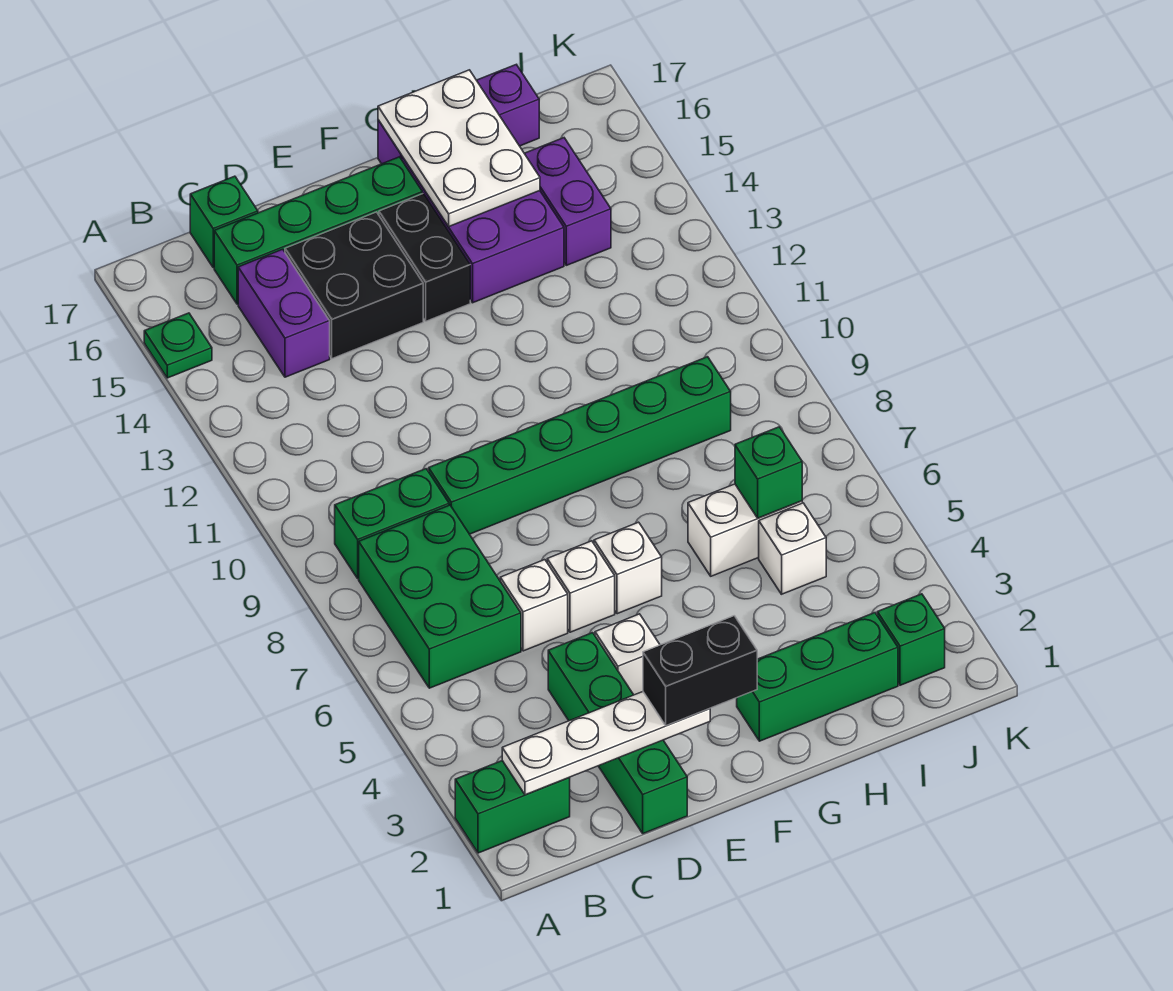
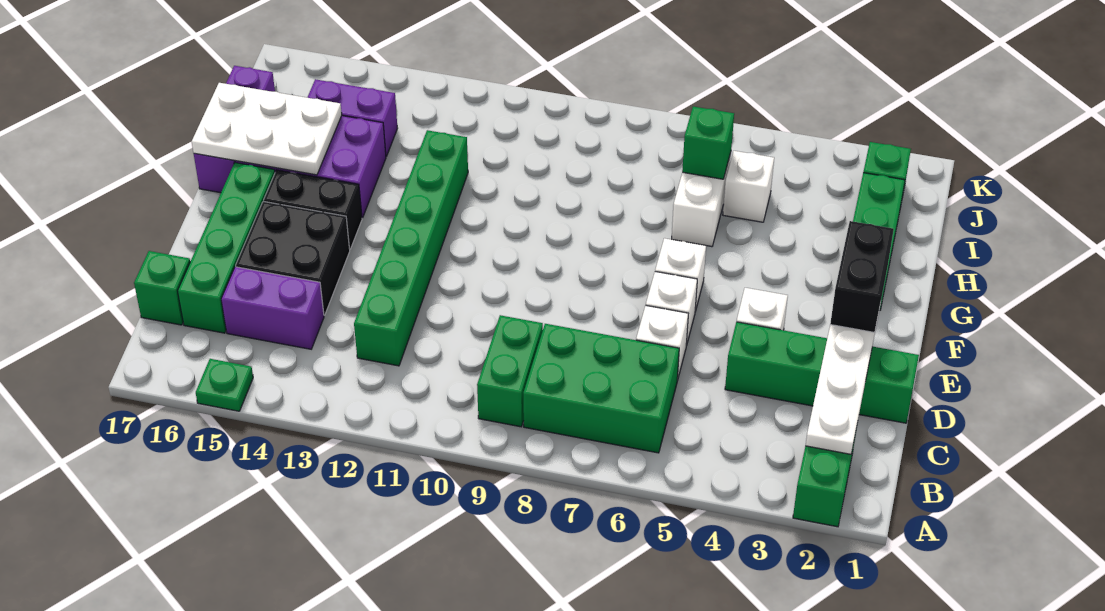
green brick D9:I9 level 1 -> green brick C12:H12 level 1

